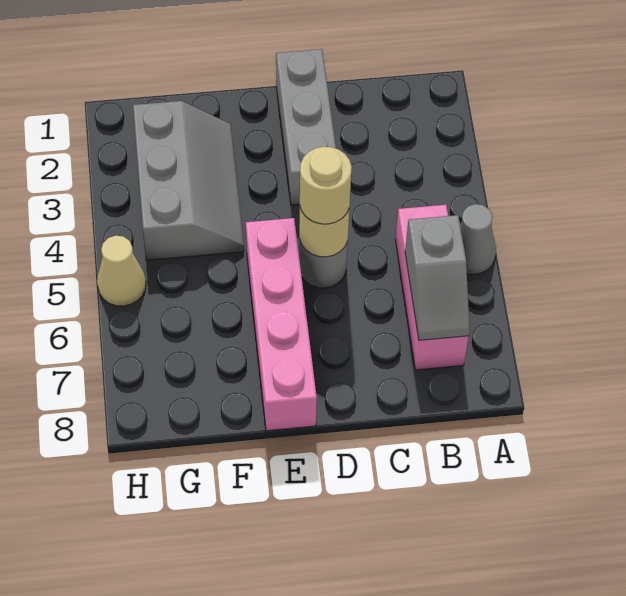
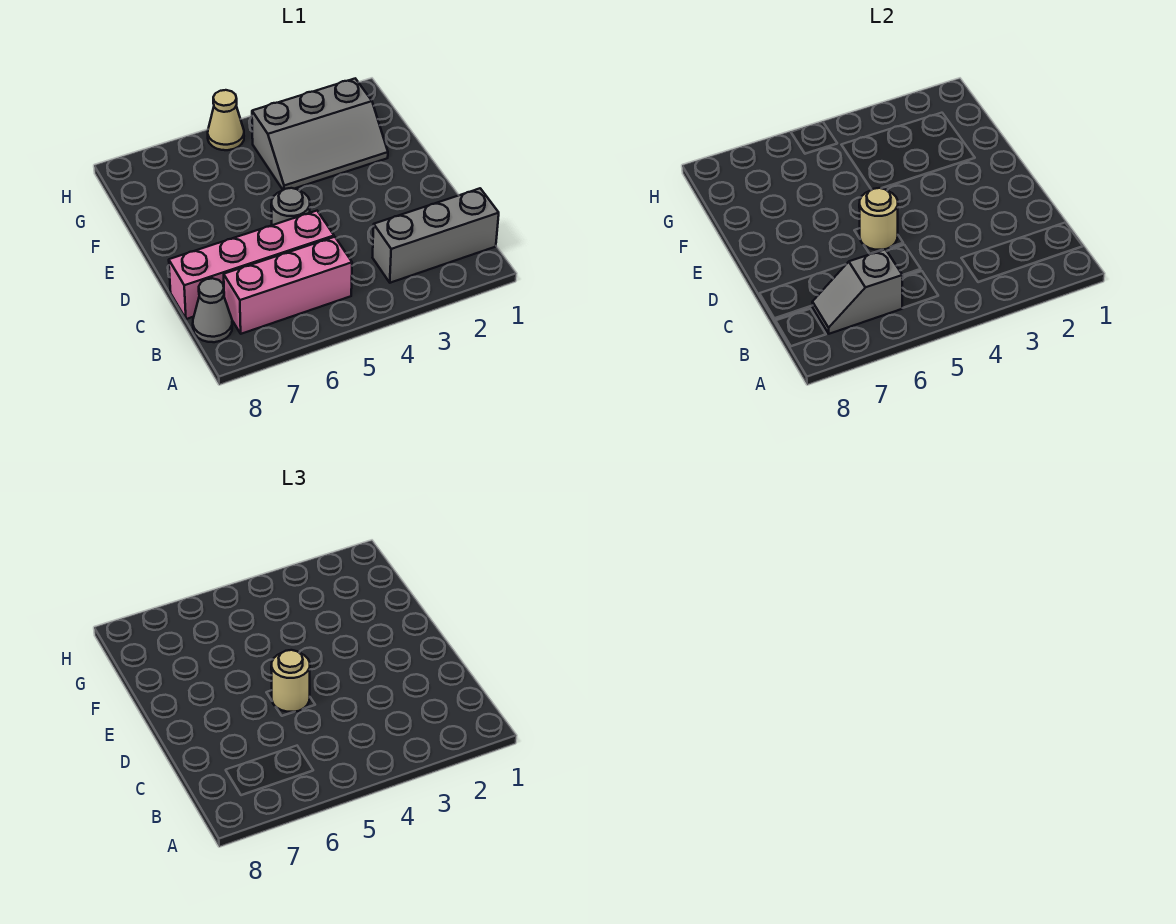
grey cone A5 level 1 -> grey cone B8 level 1
grey brick D1:D3 level 1 -> grey brick B1:B3 level 1
pink brick E5:E8 level 1 -> pink brick C5:C8 level 1

